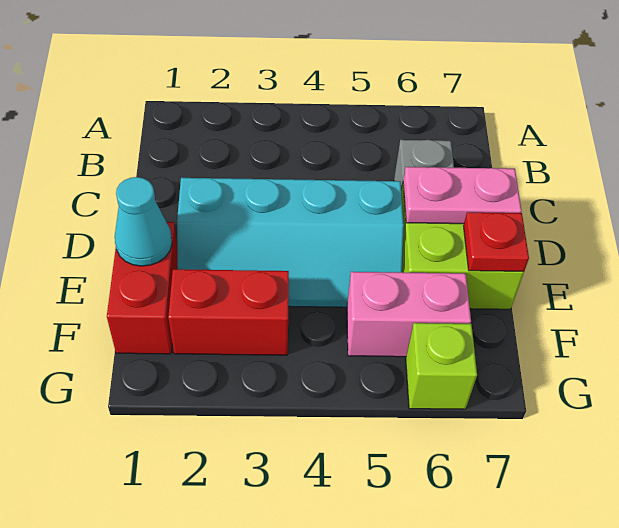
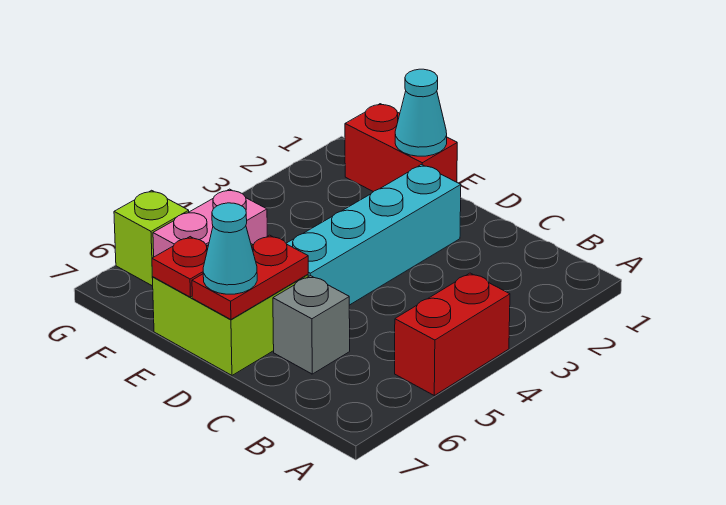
pink plate D6:D7 level 2 -> red plate D6:D7 level 2
none -> cyan cone D7 level 3
red brick F2:F3 level 1 -> red brick A4:A5 level 1

